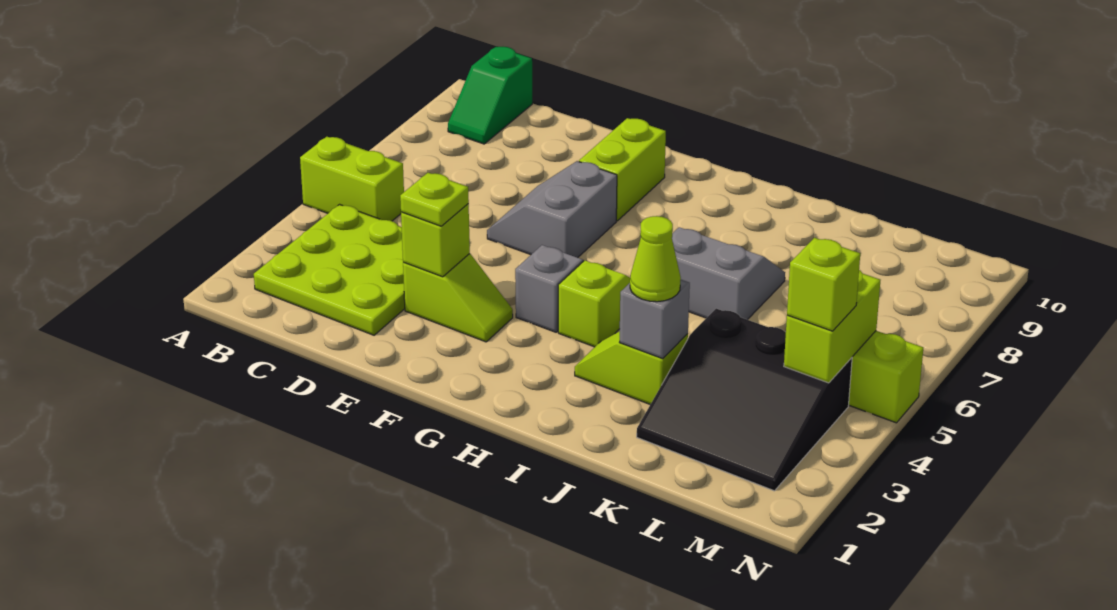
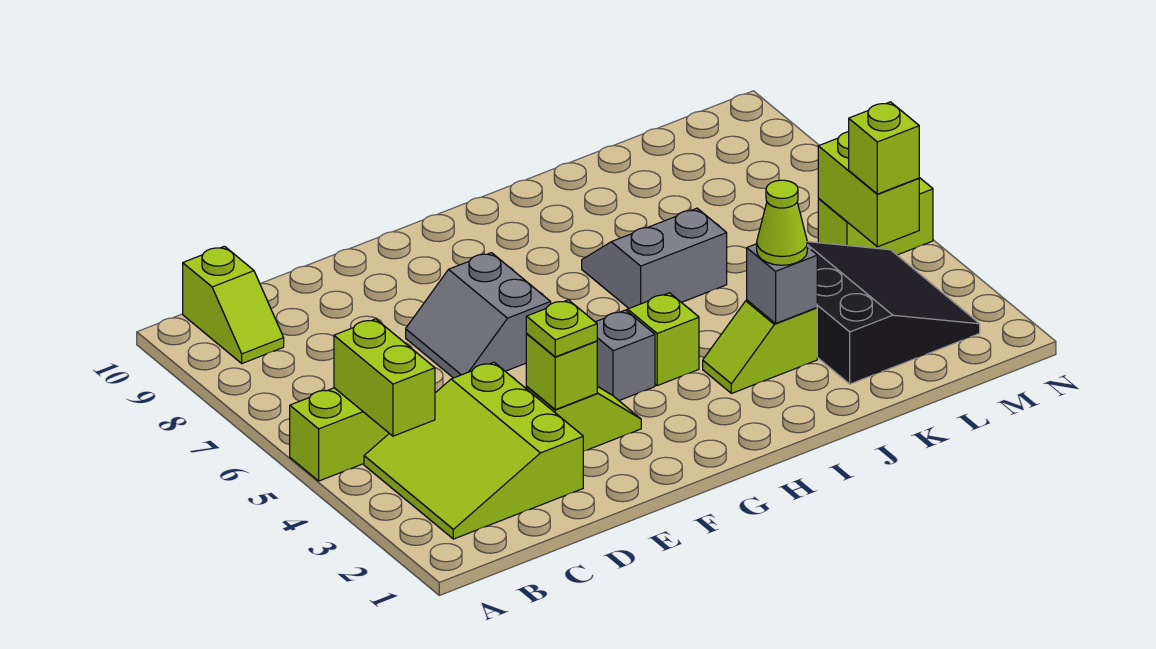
lime plate B2:D4 level 1 -> lime slope B2:D4 level 1 top D
green slope B9:B10 level 1 top 10 -> lime slope B9:B10 level 1 top 10
lime brick F8:F9 level 1 -> lime brick B4:B5 level 2
black slope K2:M4 level 1 top 4 -> black slope K2:M4 level 1 top K

